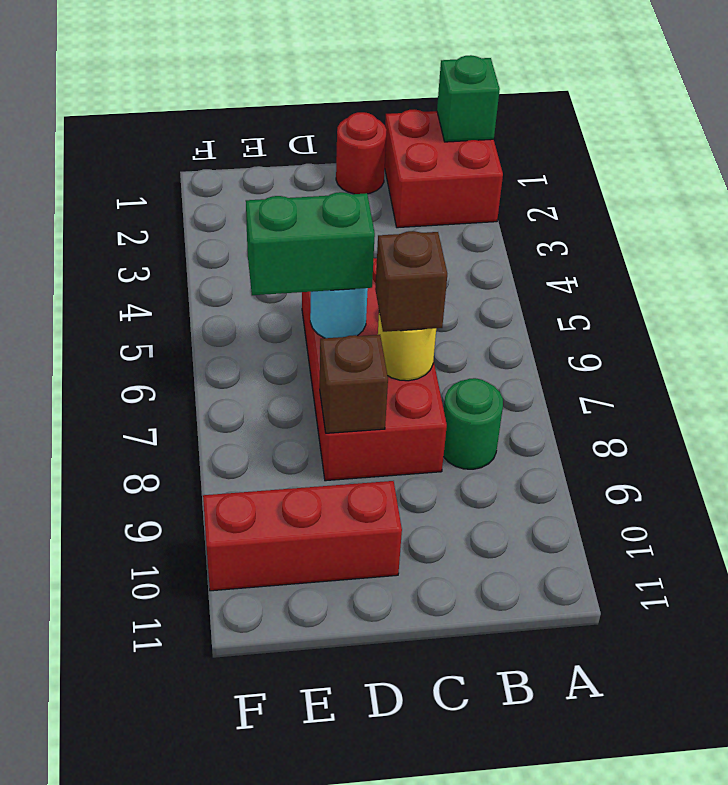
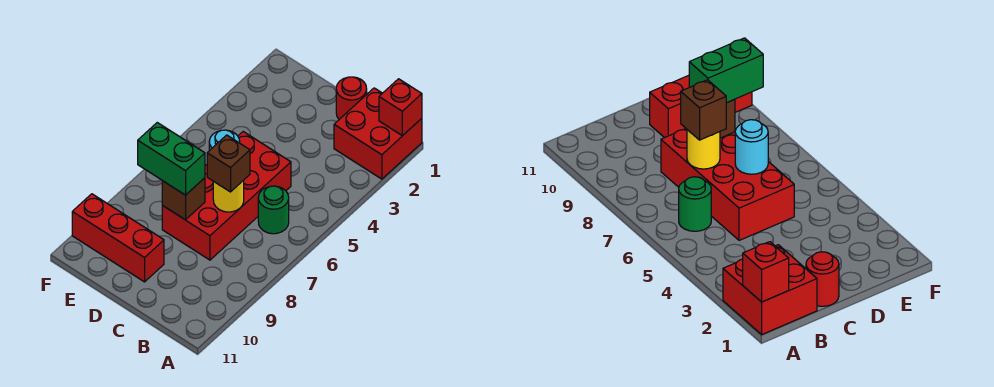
green brick A1 level 2 -> red brick A1 level 2
green round brick B8 level 1 -> green round brick B6 level 1
green brick D6:E6 level 3 -> green brick D8:E8 level 3

